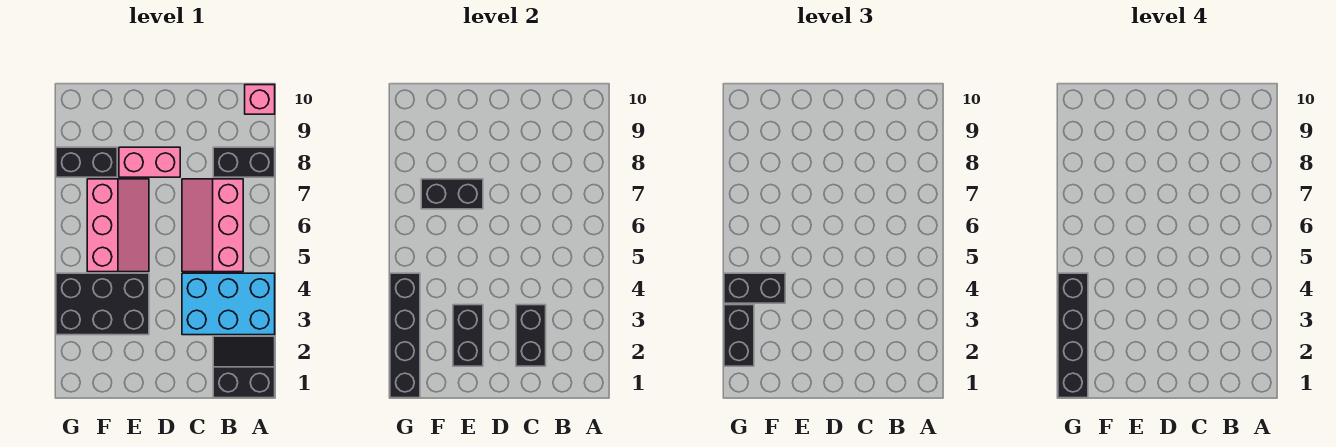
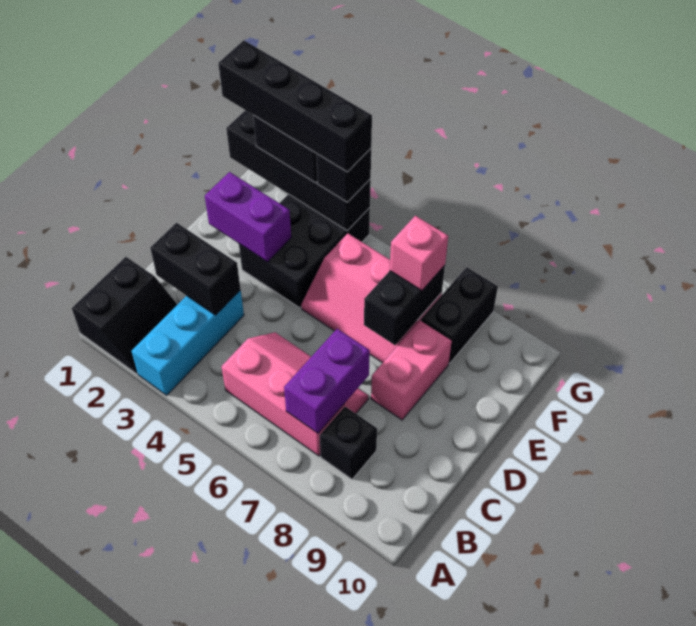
cyan brick A3:C4 level 1 -> cyan brick A3:C3 level 1
black brick A8:B8 level 1 -> black brick B8 level 1
pink brick A10 level 1 -> pink brick F7 level 3
none -> purple brick B7:C7 level 2
black brick E2:E3 level 2 -> purple brick E2:E3 level 2
black brick F4:G4 level 3 -> black brick G4 level 3

